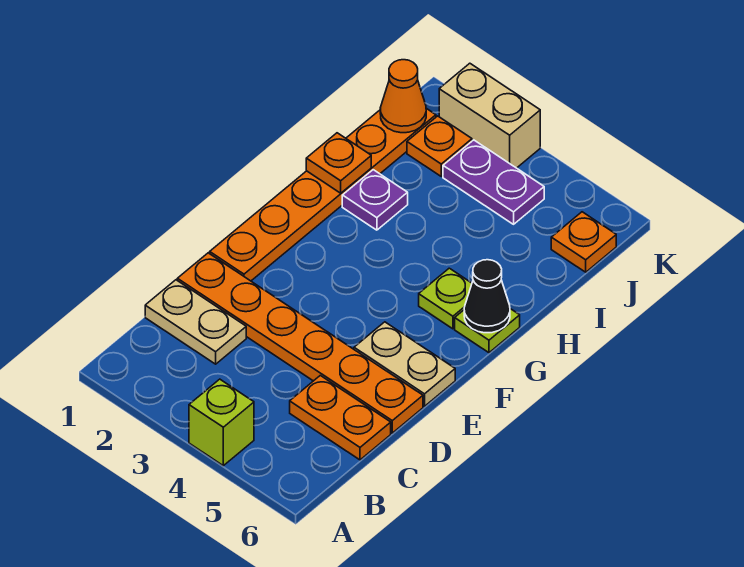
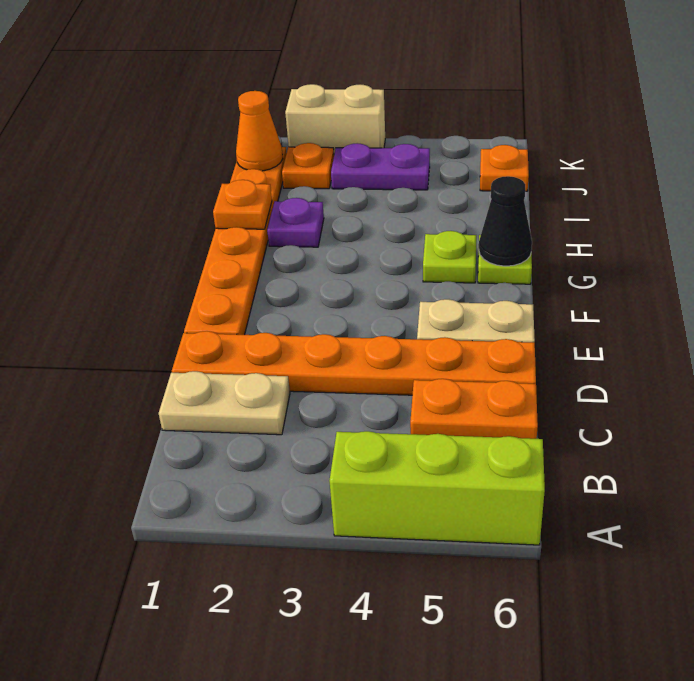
lime brick A4 level 1 -> lime brick A4:A6 level 1

